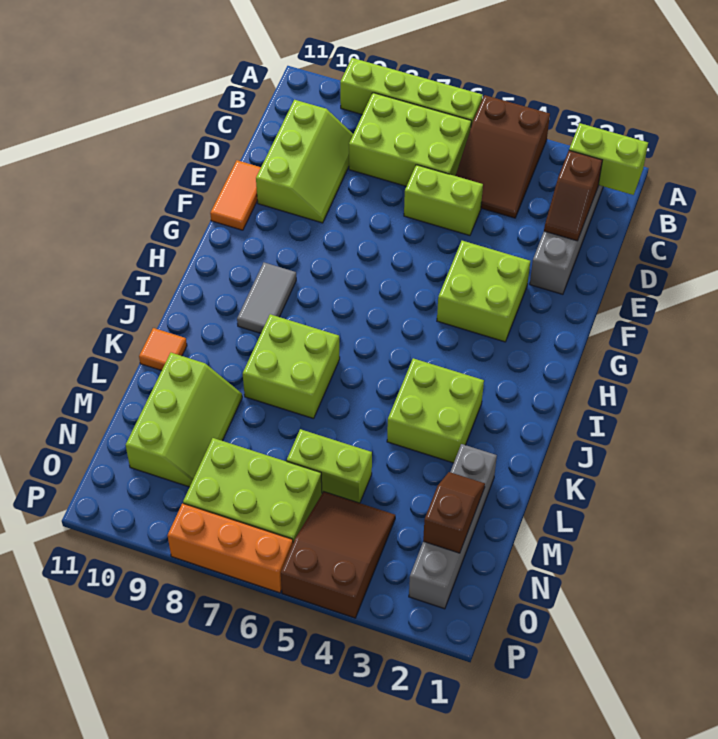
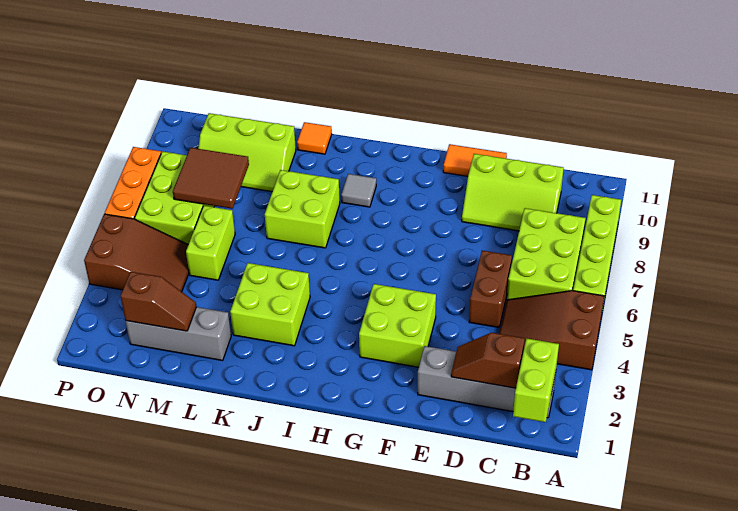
lime brick D5:D6 level 1 -> brown brick D5:D6 level 1
grey tile H9:I9 level 1 -> grey tile I9 level 1
grey brick L2:O2 level 1 -> grey brick L2:N2 level 1
none -> brown tile M7:N8 level 2

